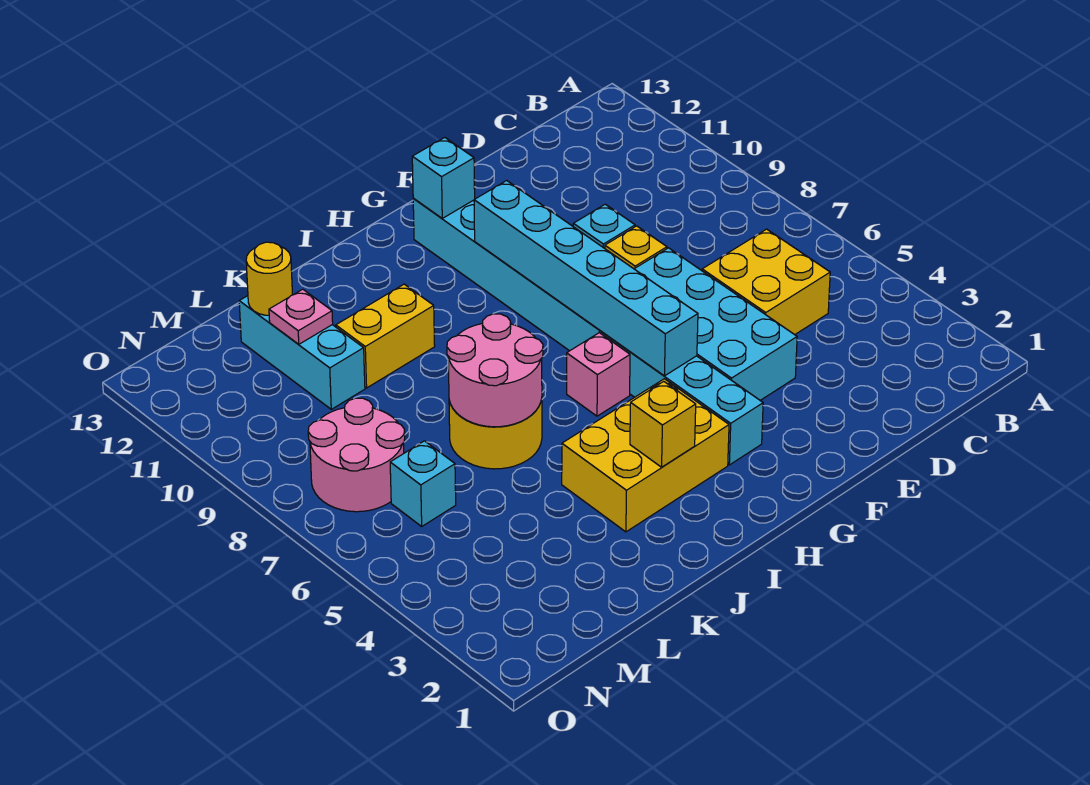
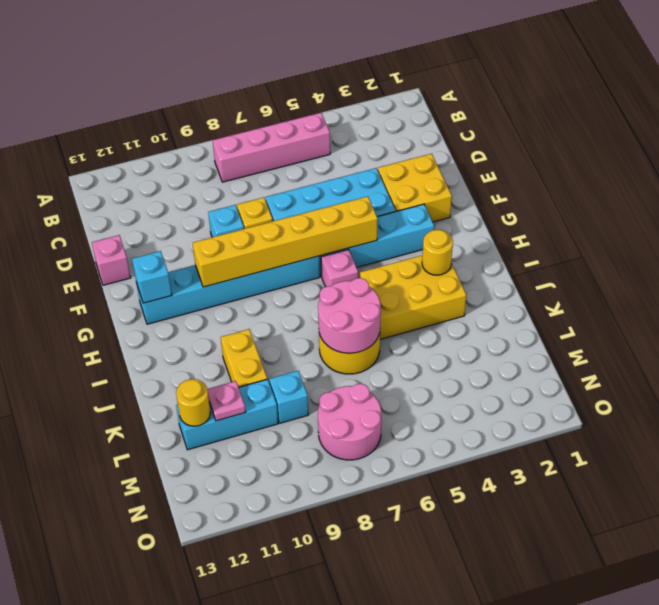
none -> pink brick B5:B8 level 1
yellow brick C5:D6 level 1 -> yellow brick E2:F3 level 1
none -> pink brick E13 level 1
cyan brick G5:G10 level 2 -> yellow brick G5:G10 level 2
yellow brick H3:J4 level 1 -> yellow brick I3:J5 level 1
yellow brick I3 level 2 -> yellow round brick I3 level 2
cyan brick M6 level 1 -> cyan brick L9 level 1

